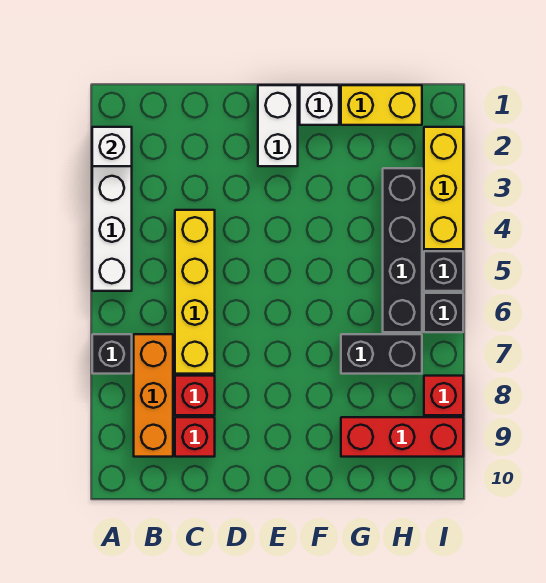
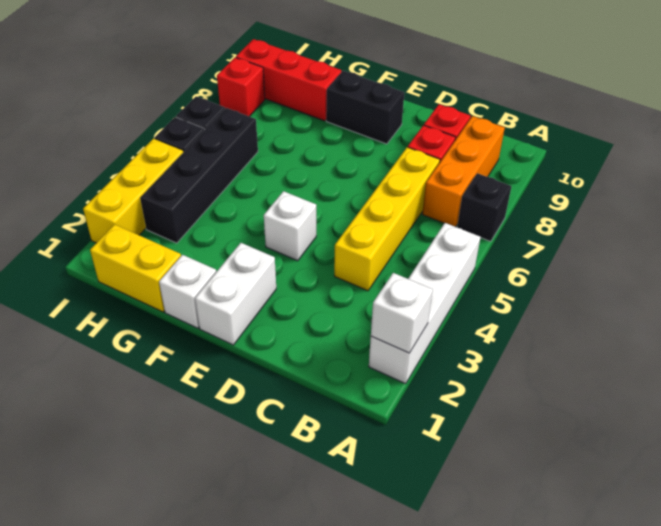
none -> white brick E4 level 1
black brick G7:H7 level 1 -> black brick E9:F9 level 1

